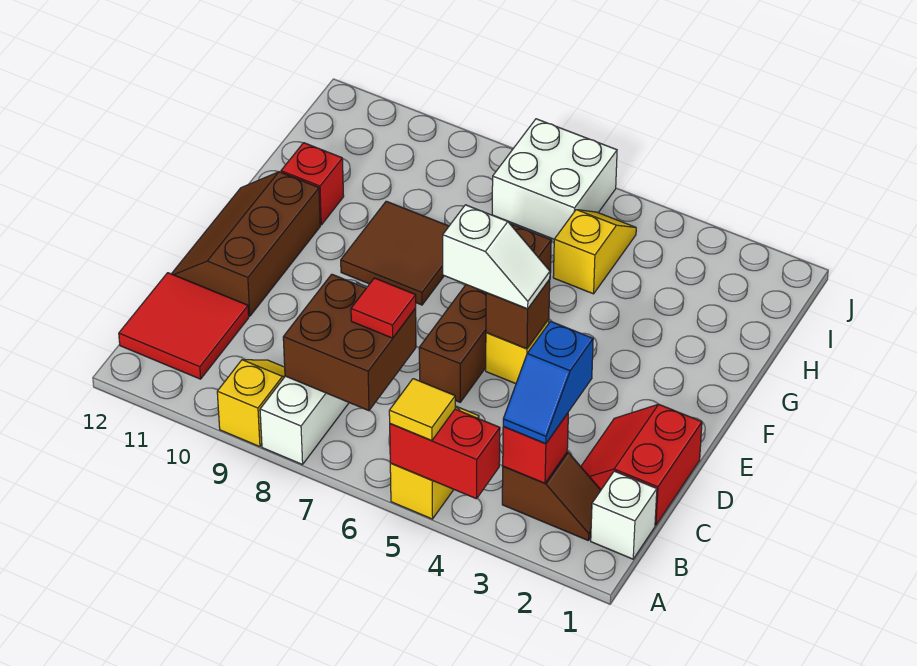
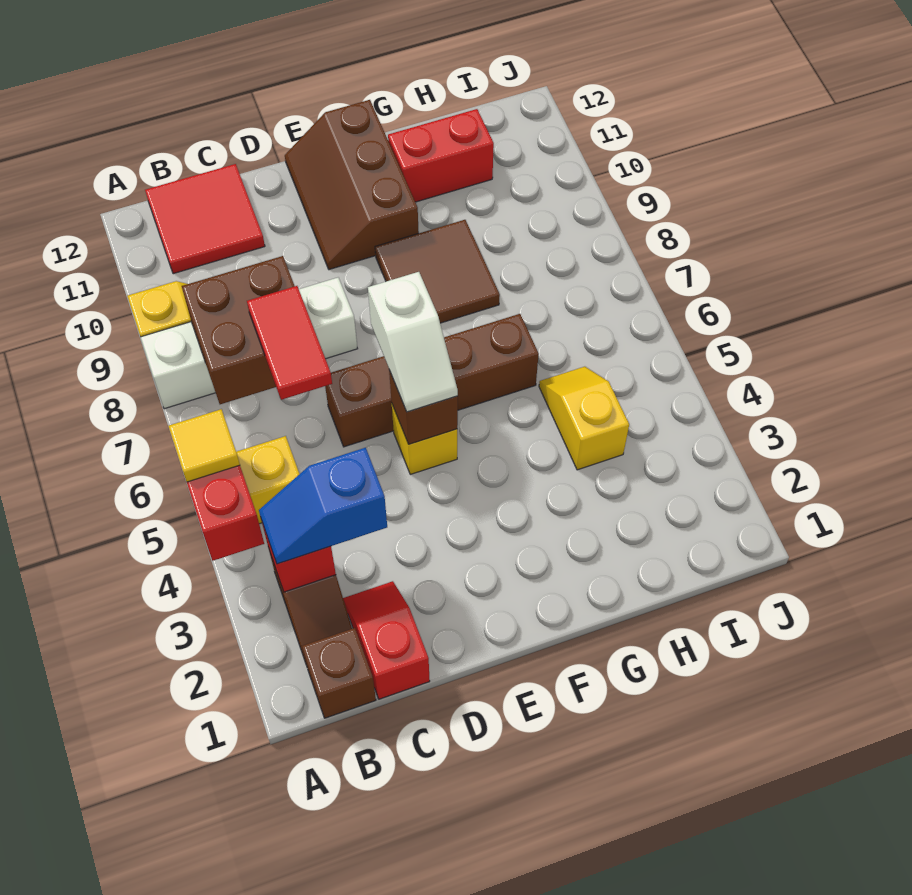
white brick B1 level 1 -> brown brick B1 level 1
red slope C1:D2 level 1 top 1 -> red slope C1:C2 level 1 top 1
red tile C7 level 3 -> red tile C6:C7 level 3
brown slope D11:F12 level 1 top 11 -> brown slope E10:F12 level 1 top F
red brick G11 level 1 -> red brick G11:H11 level 1
yellow slope H5:I5 level 1 top H -> yellow slope H4:H5 level 1 top 4
white brick I6:J7 level 1 -> none

